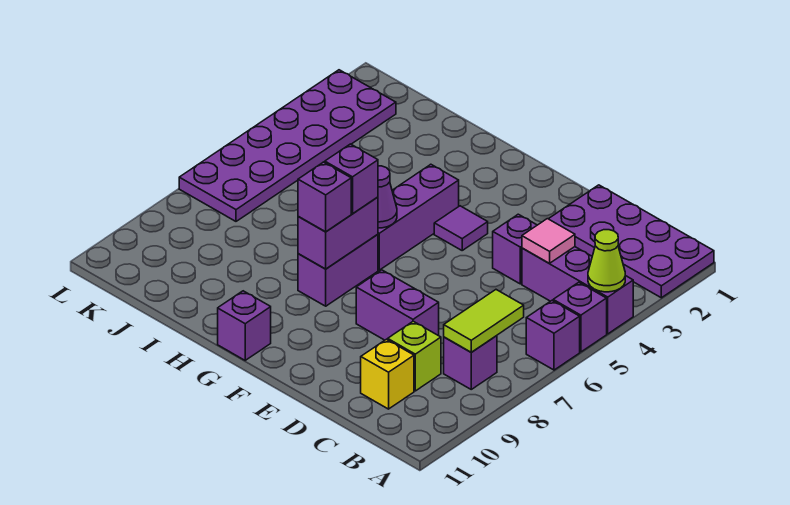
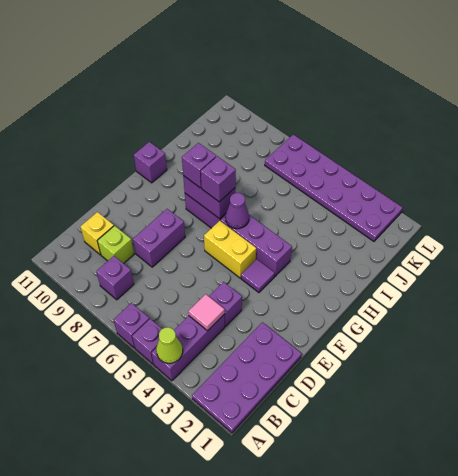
lime tile B7:B8 level 2 -> none
none -> yellow brick F5:F6 level 1

